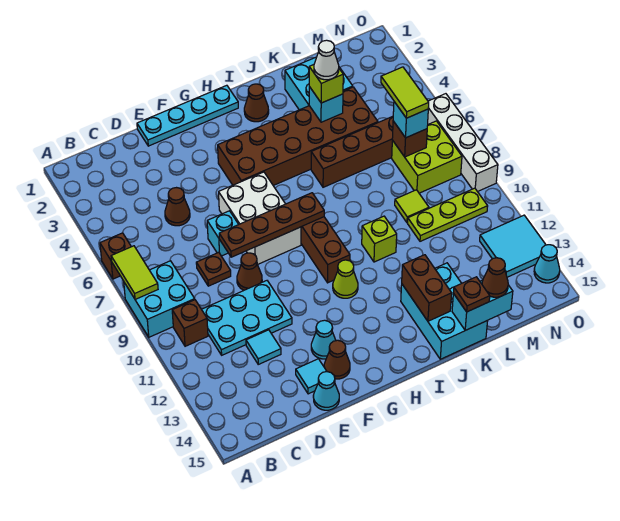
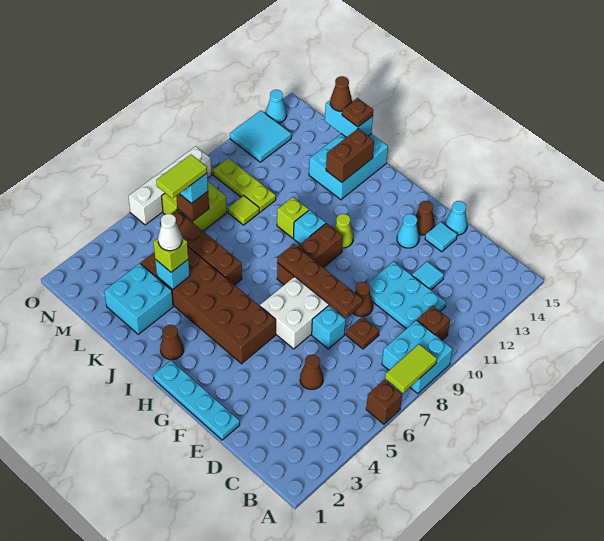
none -> cyan brick I10 level 1

